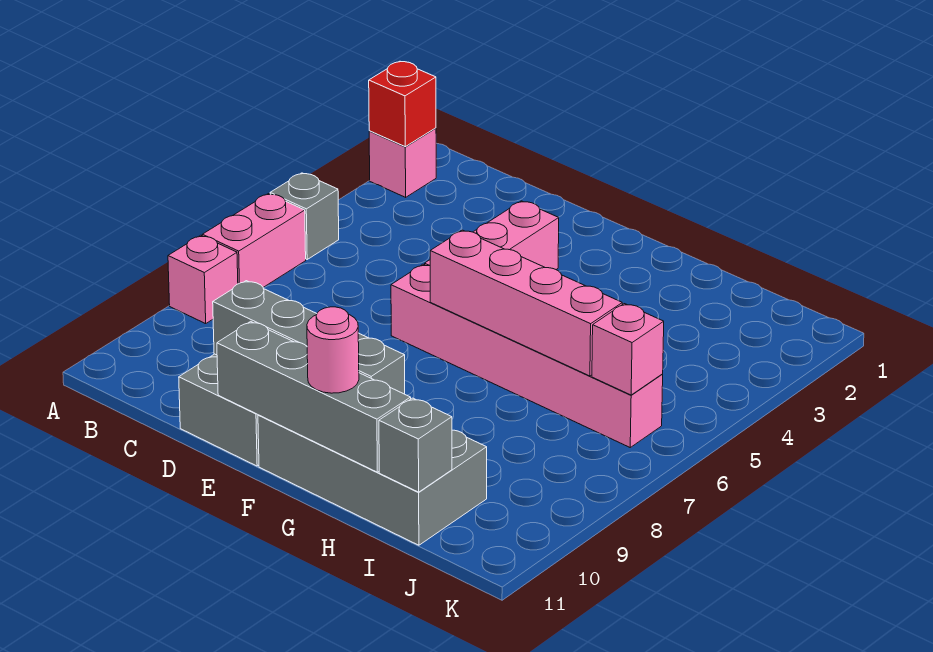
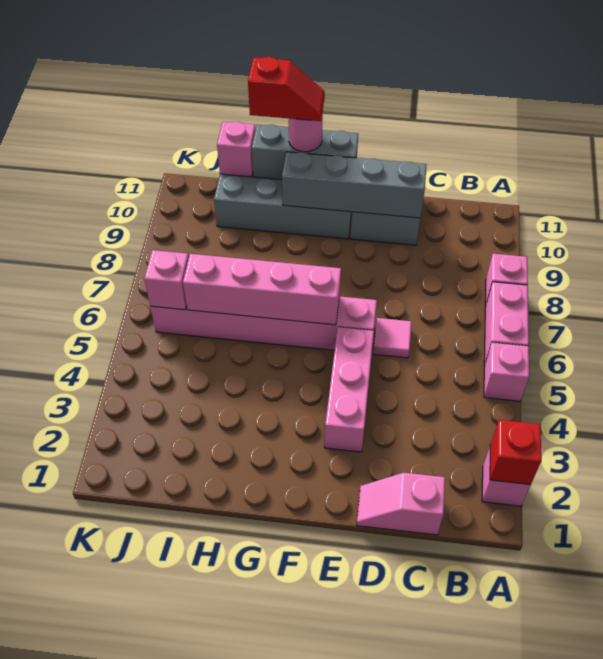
grey brick A5 level 1 -> pink brick A5 level 1
none -> pink slope C1:D1 level 1 top C
none -> pink tile D6 level 1
grey brick E11:H11 level 2 -> grey brick F11:H11 level 2
none -> red slope G11:H11 level 4 top H
grey brick I11 level 2 -> pink brick I11 level 2

